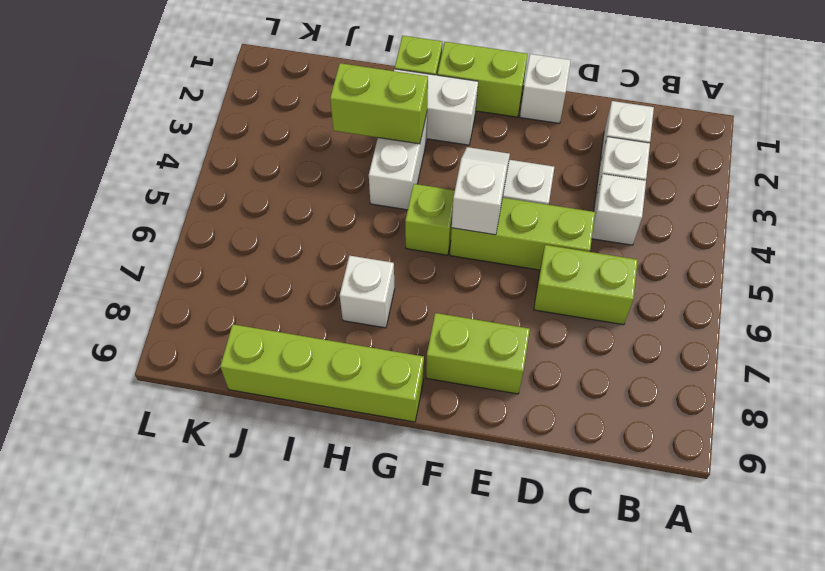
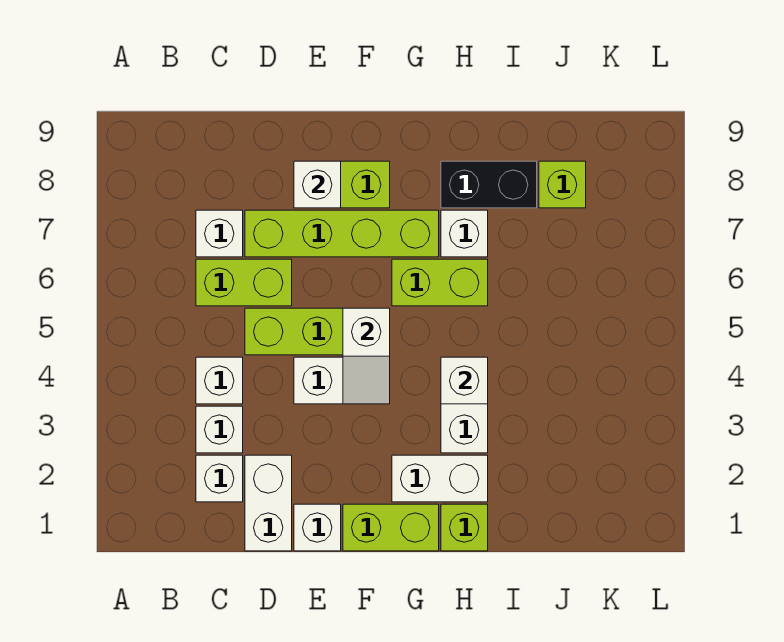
none -> white brick C7 level 1
none -> white brick D1:D2 level 1
none -> white brick E8 level 2
lime brick G5 level 1 -> lime brick J8 level 1
lime brick G9:J9 level 1 -> lime brick D7:G7 level 1
lime brick H3:I3 level 2 -> lime brick G6:H6 level 1
none -> white brick H4 level 2
none -> black brick H8:I8 level 1

